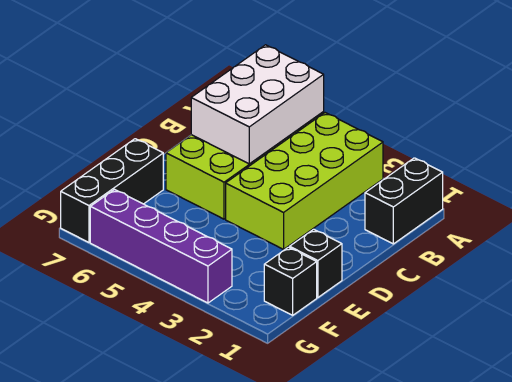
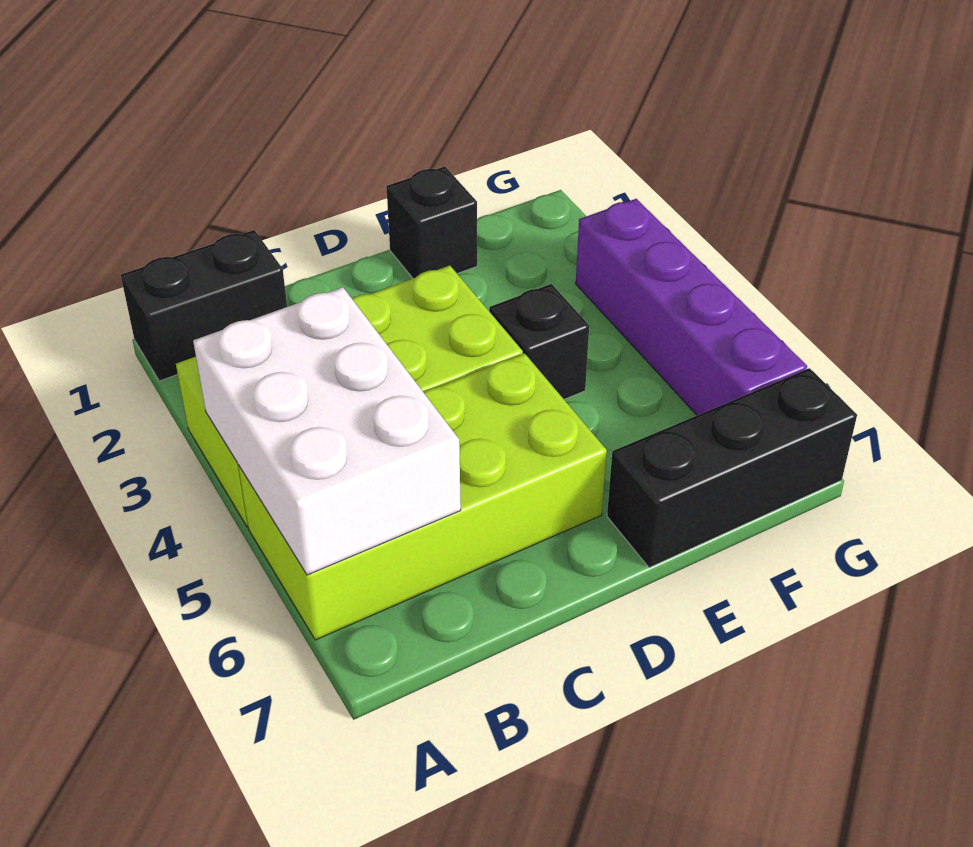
white brick A5:C6 level 2 -> white brick A4:B6 level 2
black brick F1 level 1 -> black brick E4 level 1

